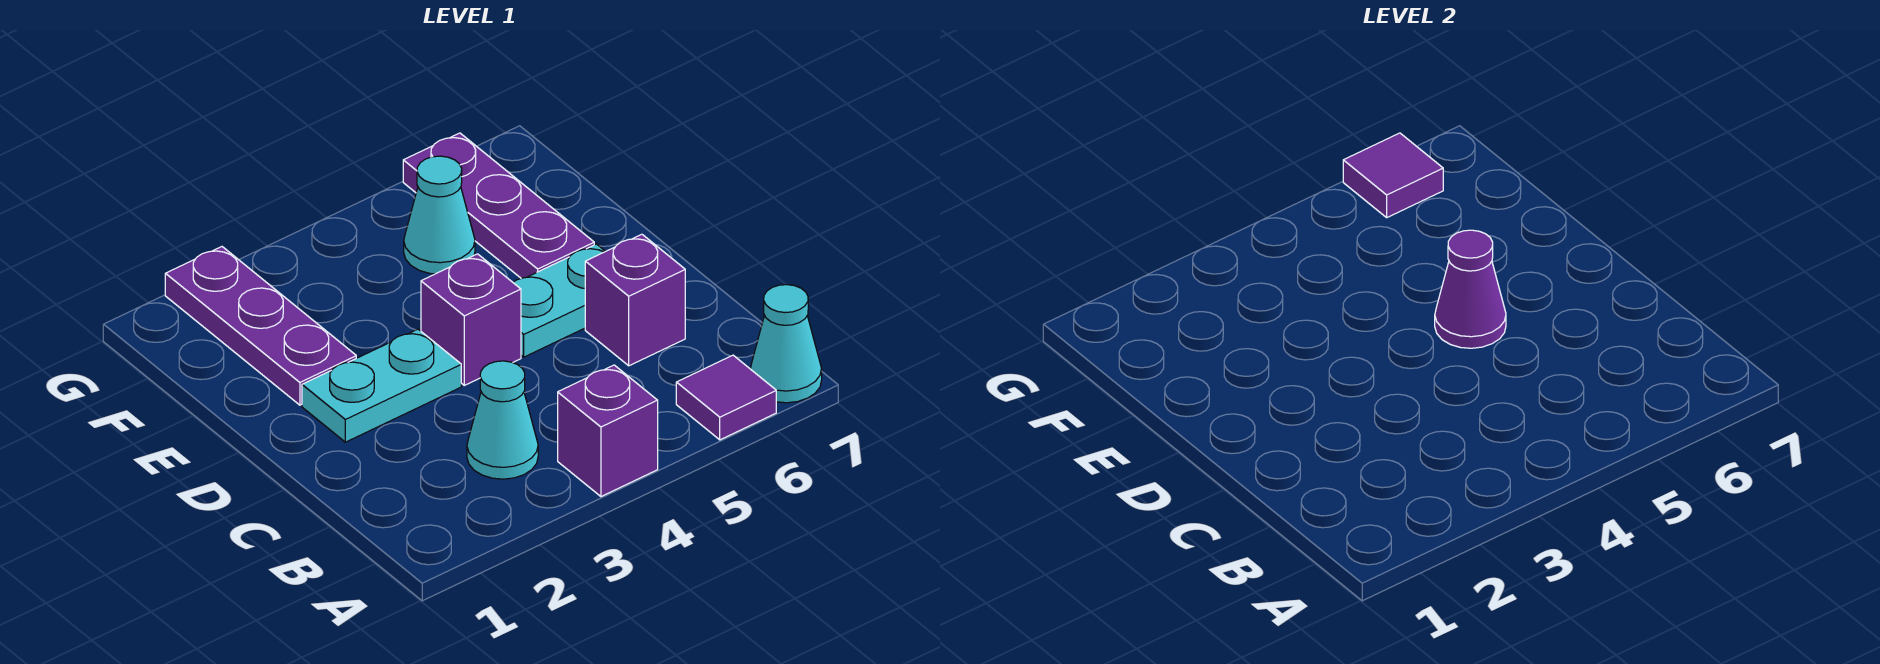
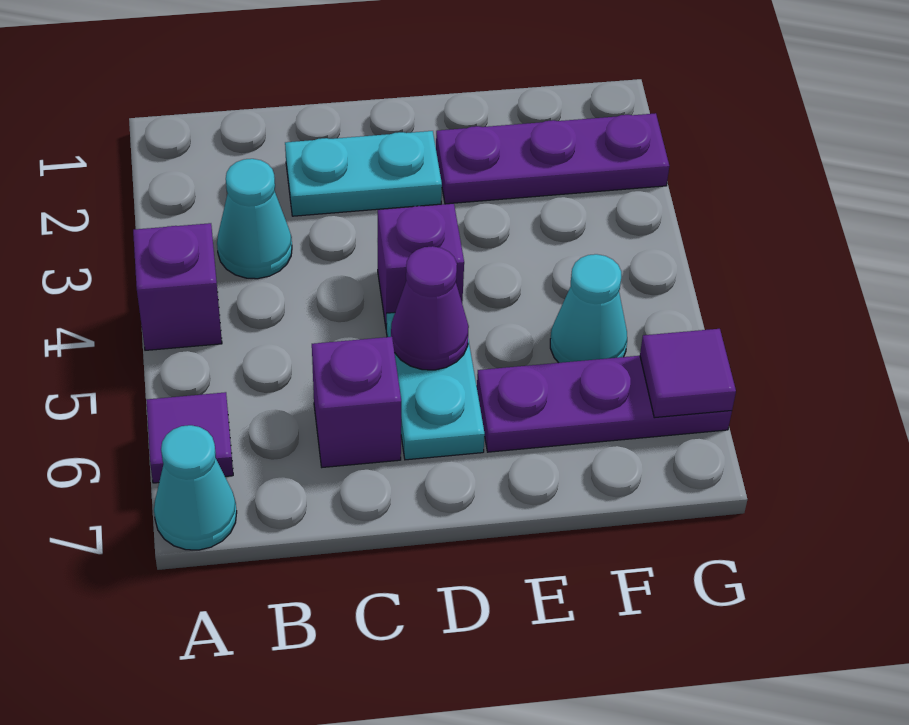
cyan plate D2:D3 level 1 -> cyan plate C2:D2 level 1

